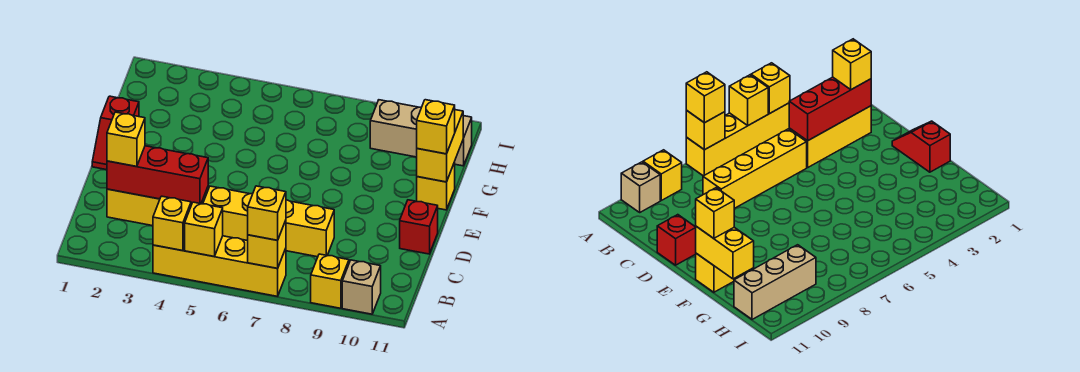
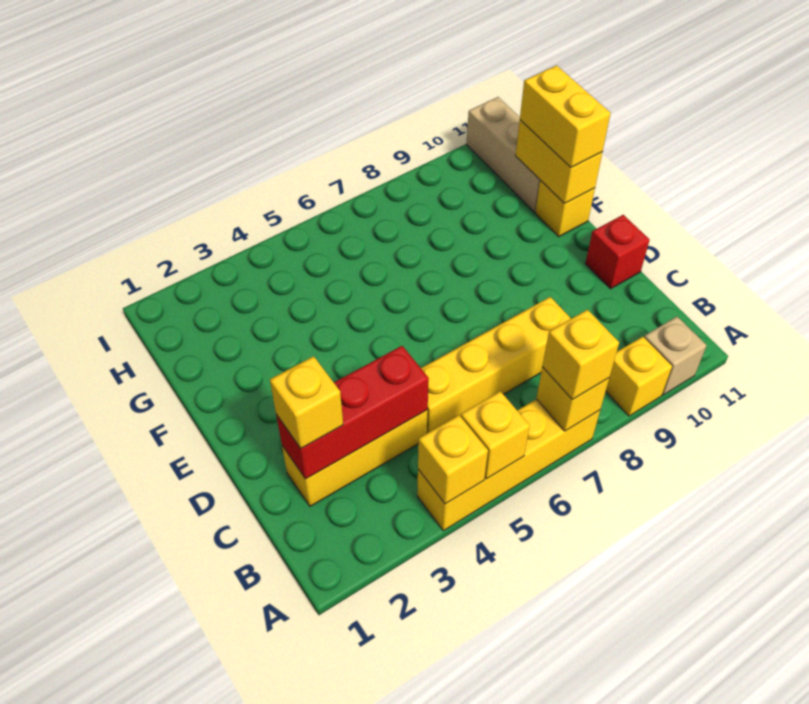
red slope E1:F1 level 1 top F -> none
yellow brick F11 level 3 -> yellow brick F11:G11 level 3
tan brick H9:H11 level 1 -> tan brick G11:I11 level 1

